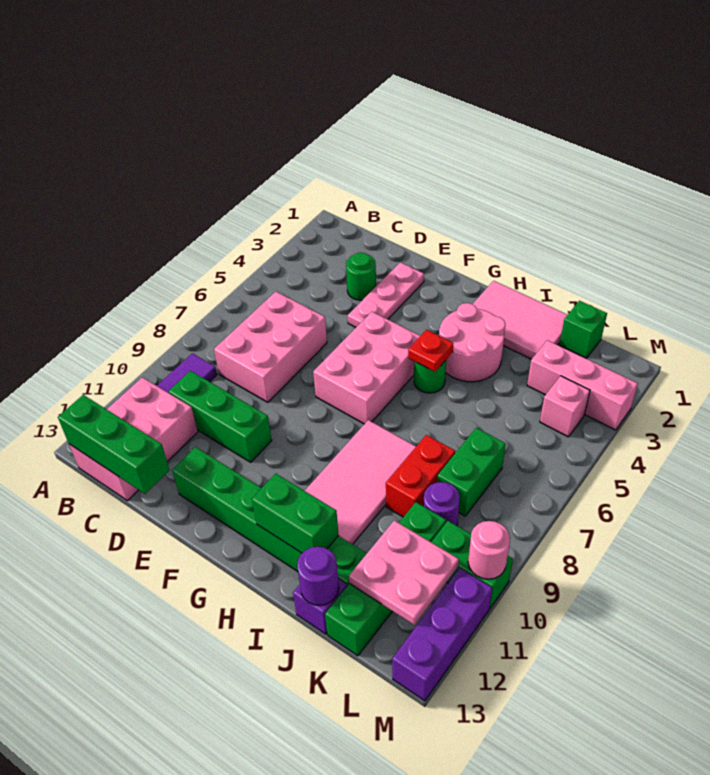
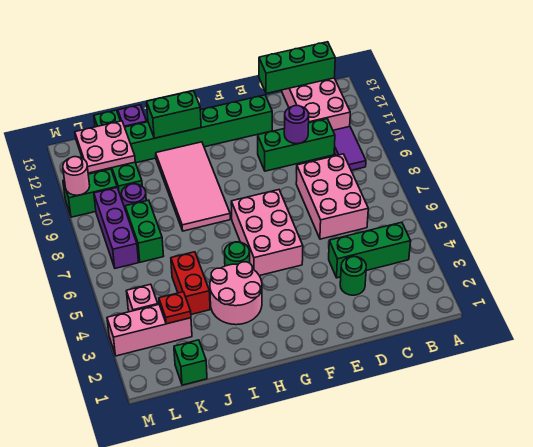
none -> green brick B4:D4 level 1
pink plate E2:E4 level 1 -> none
pink tile H1:J2 level 1 -> none
red plate H5 level 2 -> red plate K3 level 2
red brick J8:J9 level 1 -> red brick J4:J5 level 1
purple round brick J13 level 2 -> purple round brick D10 level 2
purple brick M11:M13 level 1 -> purple brick L7:L9 level 1

